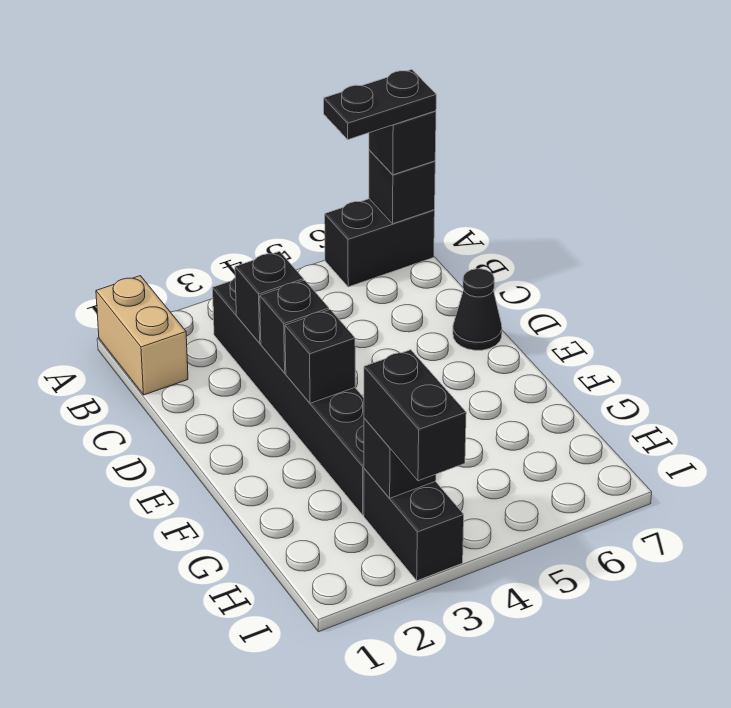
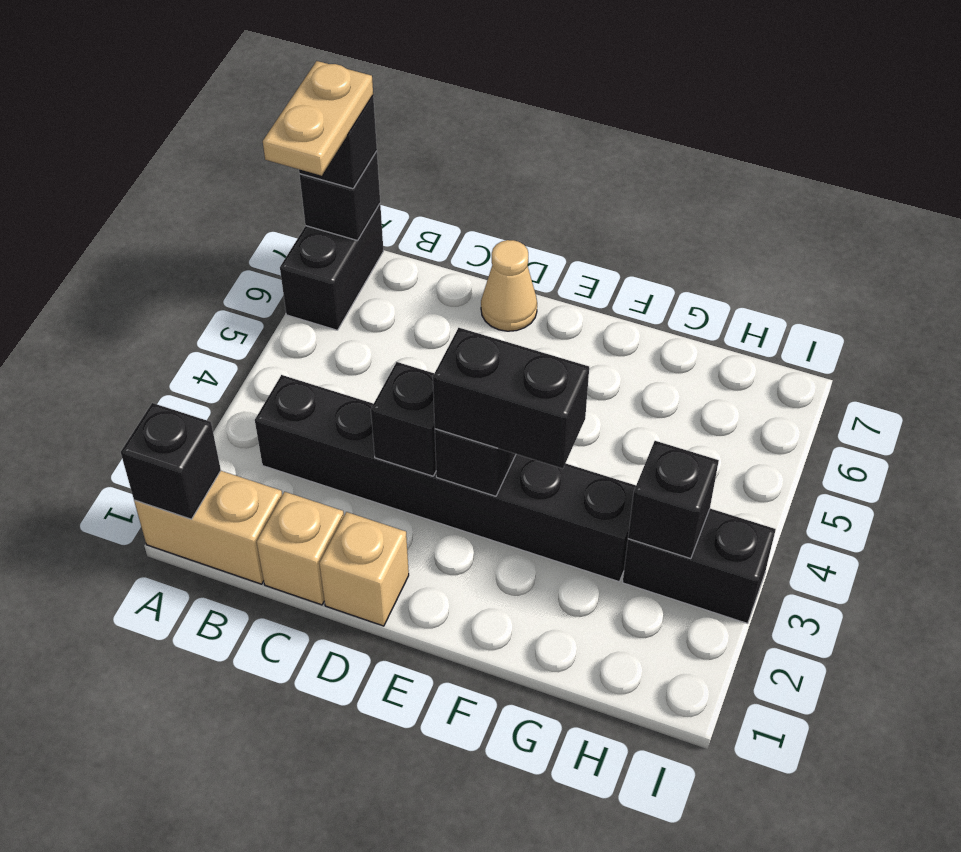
black plate A6:A7 level 4 -> tan plate A6:A7 level 4
none -> tan brick C1 level 1
black brick C3 level 2 -> black brick A1 level 2
none -> tan brick D1 level 1
black cone D7 level 1 -> tan cone D7 level 1
black brick H3:I3 level 3 -> black brick E3:F3 level 3

